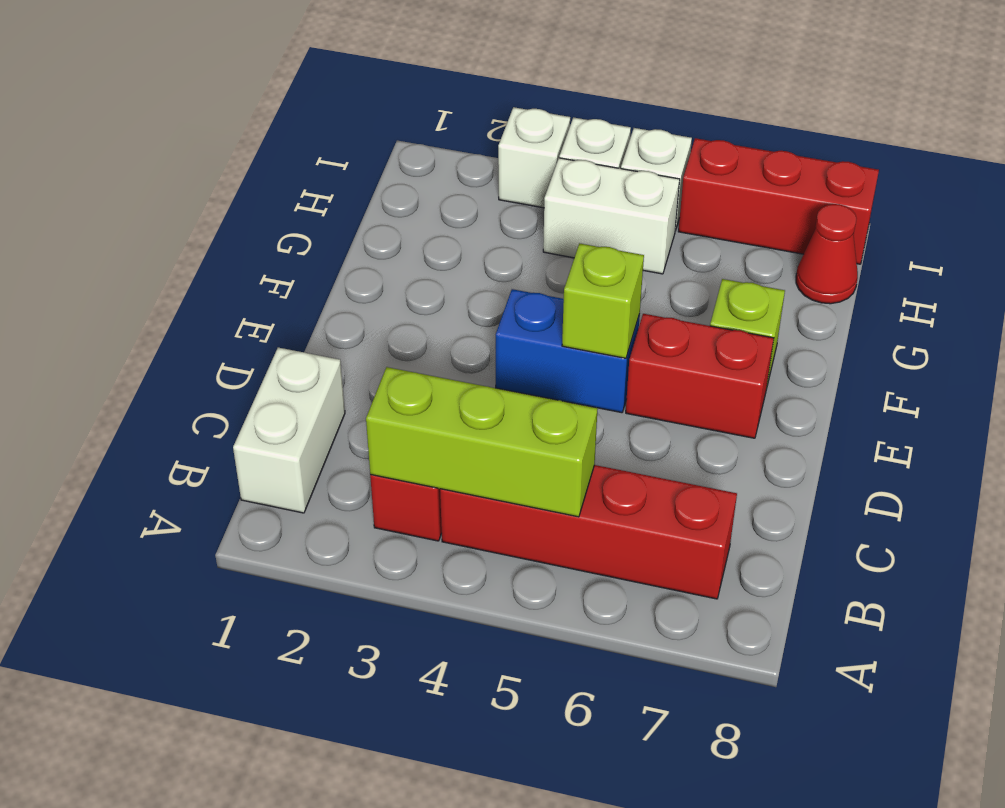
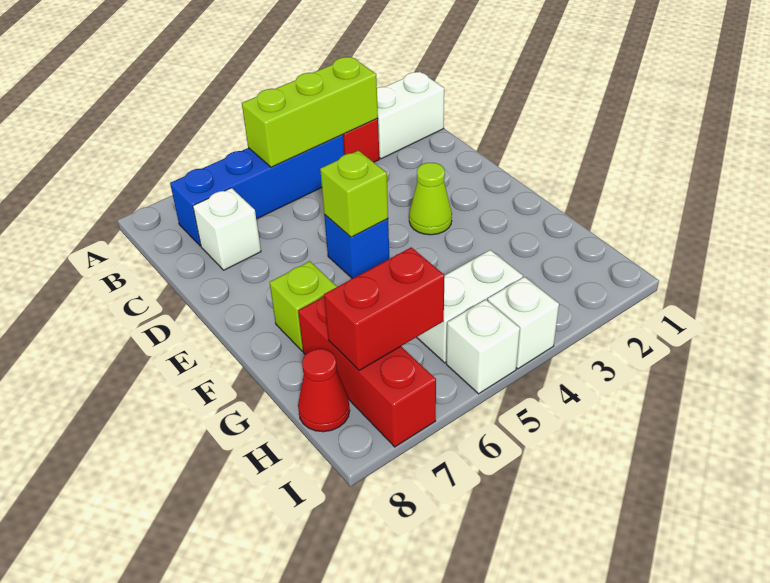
white brick B1:C1 level 1 -> white brick B1:B2 level 1
red brick B4:B7 level 1 -> blue brick B4:B7 level 1
none -> lime cone E3 level 1
blue brick E4:E5 level 1 -> blue brick E5 level 1
red brick E6:E7 level 1 -> red brick H6:H7 level 2
white brick I3 level 1 -> white brick C7 level 1
red brick I6:I8 level 1 -> red brick G7:I7 level 1

